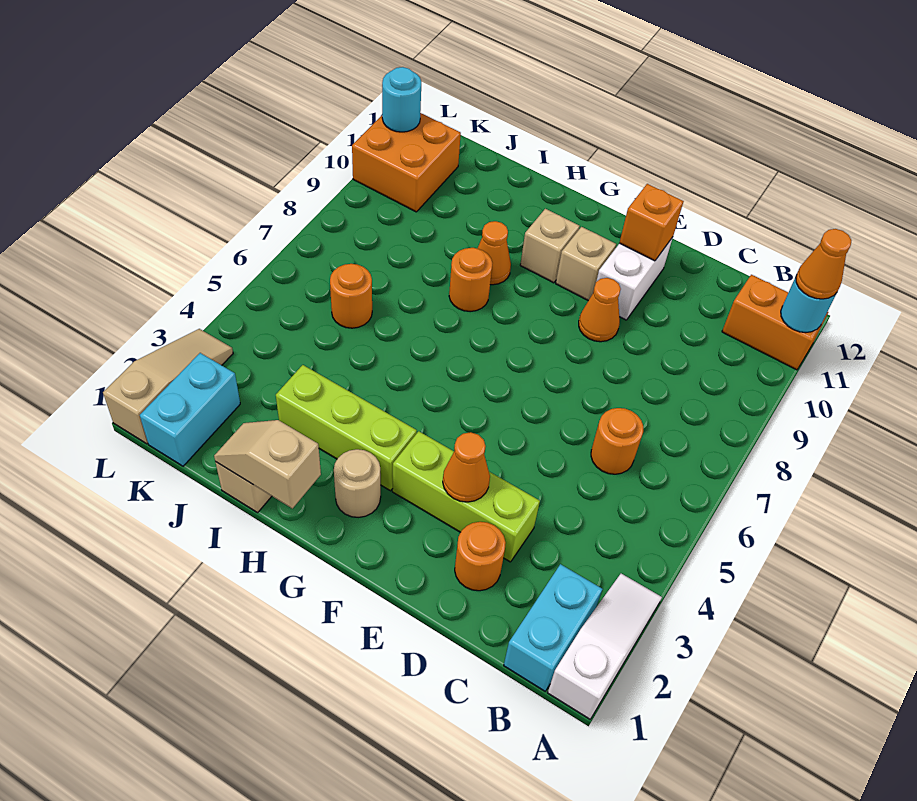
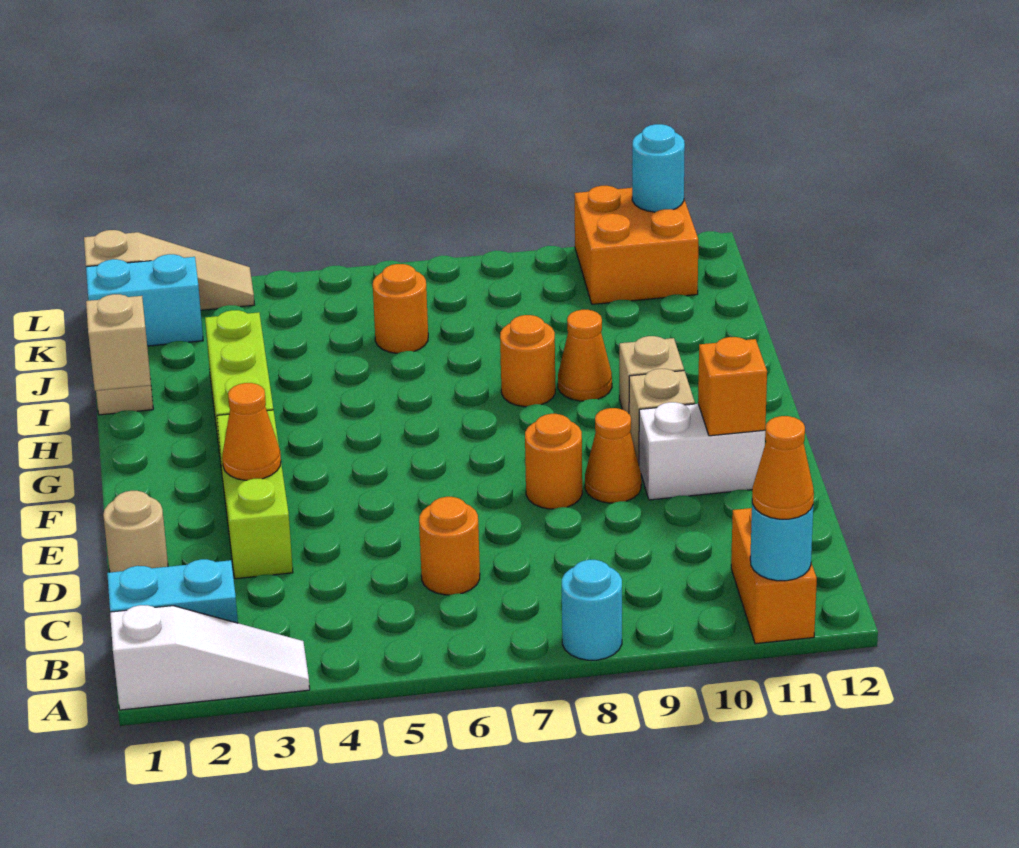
none -> cyan round brick A8 level 1
orange round brick D2 level 1 -> orange round brick E8 level 1
tan round brick G2 level 1 -> tan round brick D1 level 1

